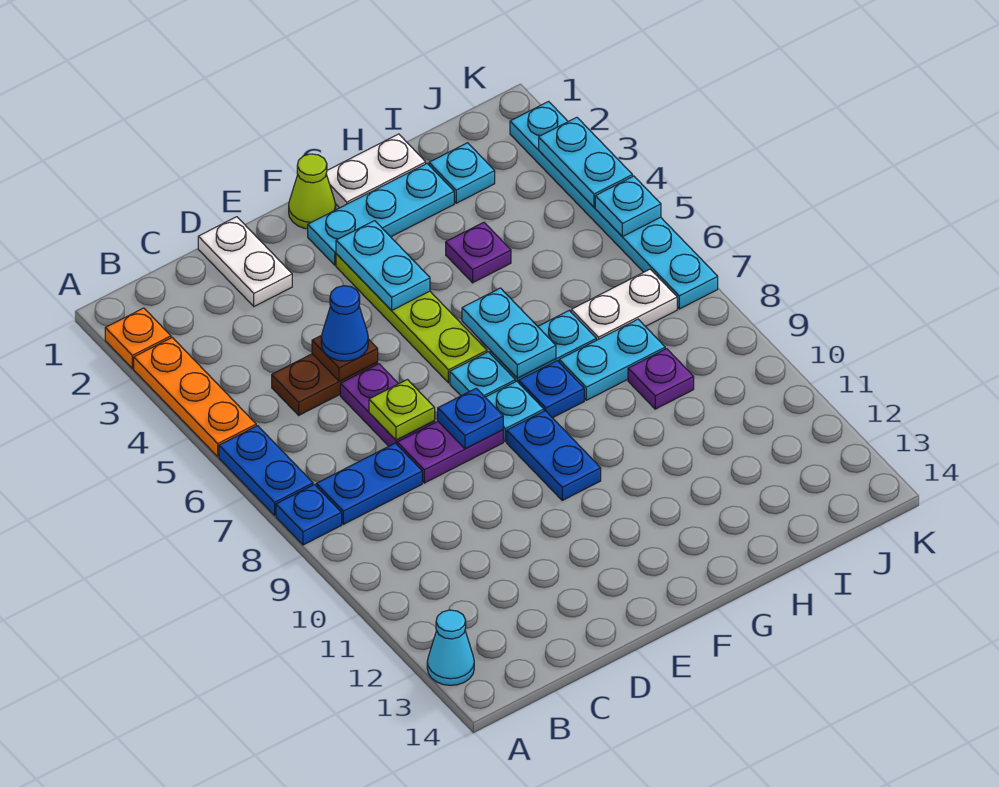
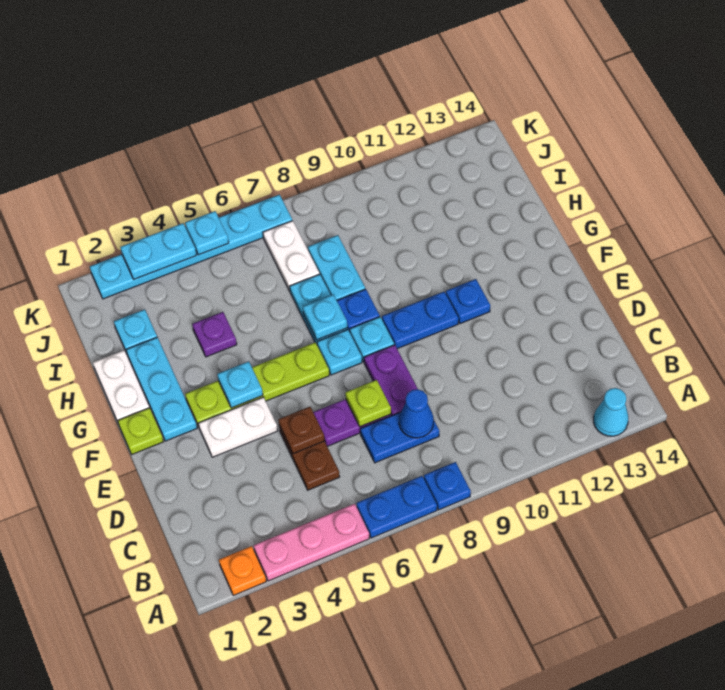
orange plate A3:A5 level 1 -> pink plate A3:A5 level 1
blue plate B8:C8 level 1 -> blue plate C7:C8 level 1
white plate D1:D2 level 1 -> white plate E3:E4 level 1
blue cone D5 level 3 -> blue cone C8 level 2
blue plate E8 level 2 -> blue plate F11 level 1
lime cone F1 level 1 -> lime plate F1 level 1
cyan plate F3:F4 level 2 -> cyan plate F4 level 2
cyan plate G6:G7 level 2 -> cyan plate G7 level 2
purple plate I9 level 1 -> none

